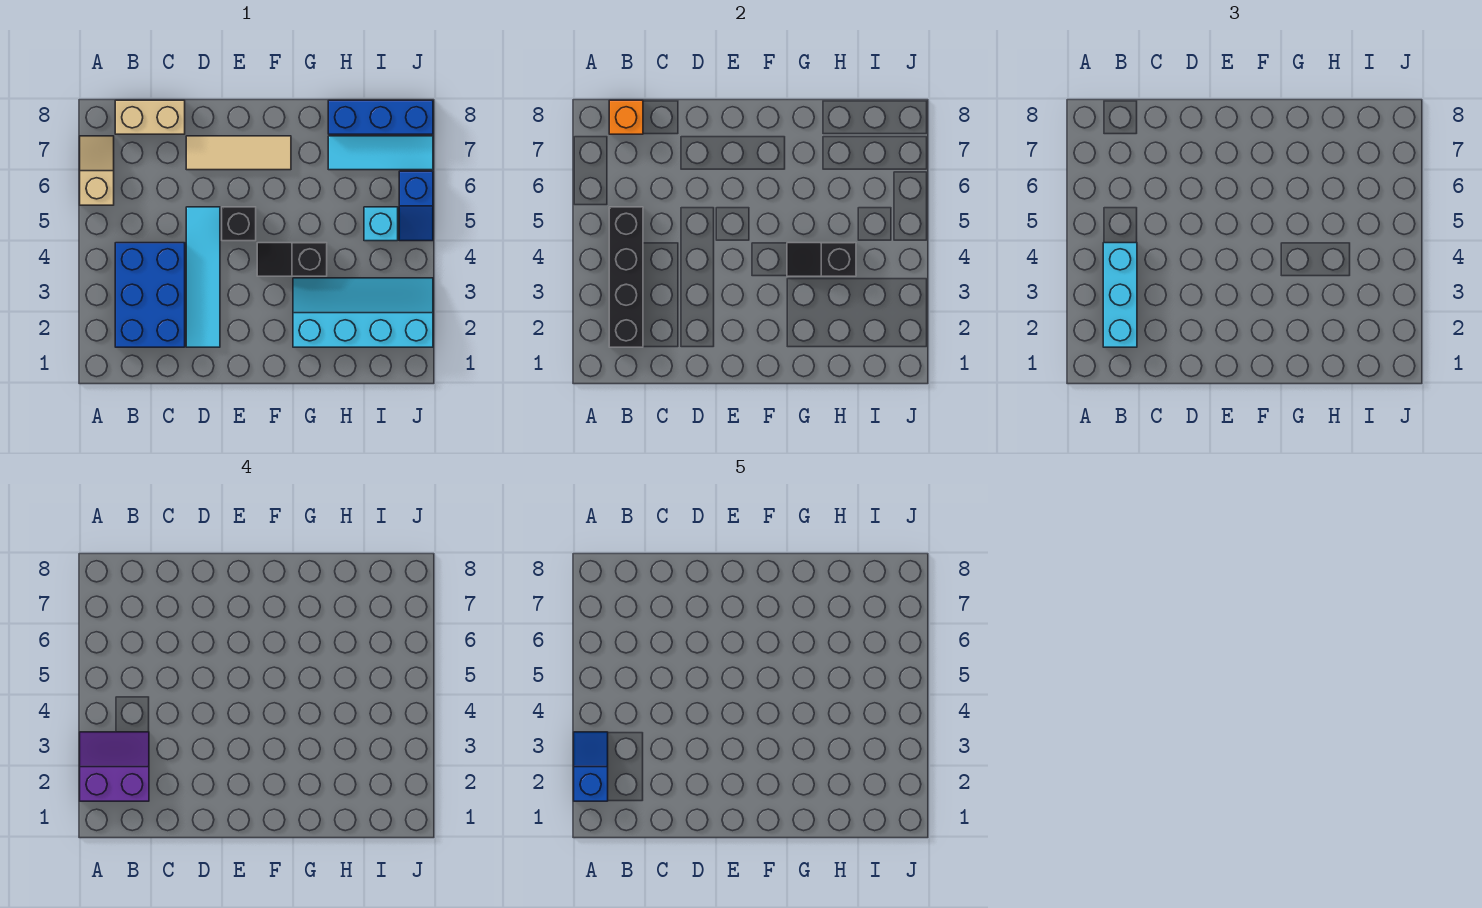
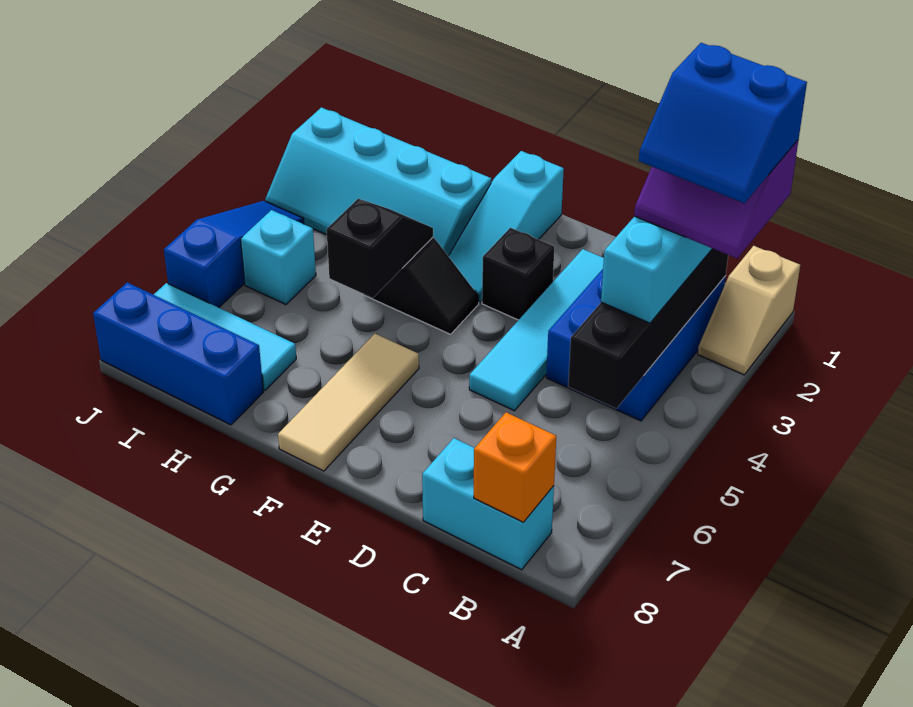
blue slope A2:A3 level 5 top 2 -> blue slope A2:B3 level 5 top 2
tan slope A6:A7 level 1 top 6 -> tan slope A1:A2 level 1 top 1
tan brick B8:C8 level 1 -> cyan brick B8:C8 level 1
tan tile D7:F7 level 1 -> tan tile F6:F8 level 1
black brick E5 level 1 -> black brick E3 level 1
none -> cyan slope F1:F3 level 1 top 1
black slope G4:H4 level 2 top H -> black slope G4:G5 level 2 top 5
blue slope J5:J6 level 1 top 6 -> blue slope J4:J6 level 1 top 6

